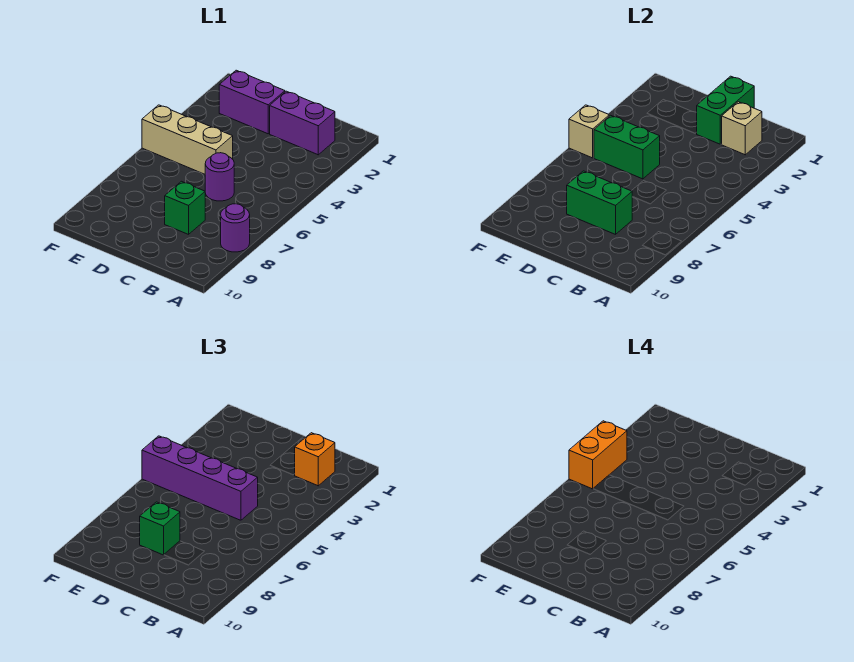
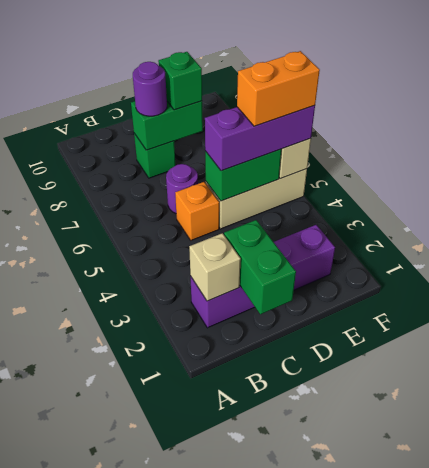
purple round brick A8 level 1 -> purple round brick C8 level 3
orange brick B2 level 3 -> orange brick C5 level 1
purple brick C5:F5 level 3 -> purple brick D5:F5 level 3
orange brick F4:F5 level 4 -> orange brick E5:F5 level 4

